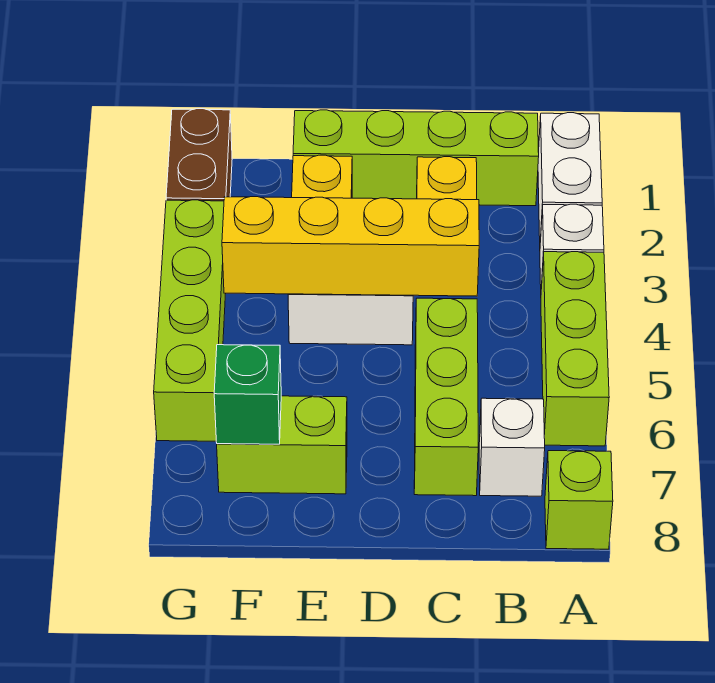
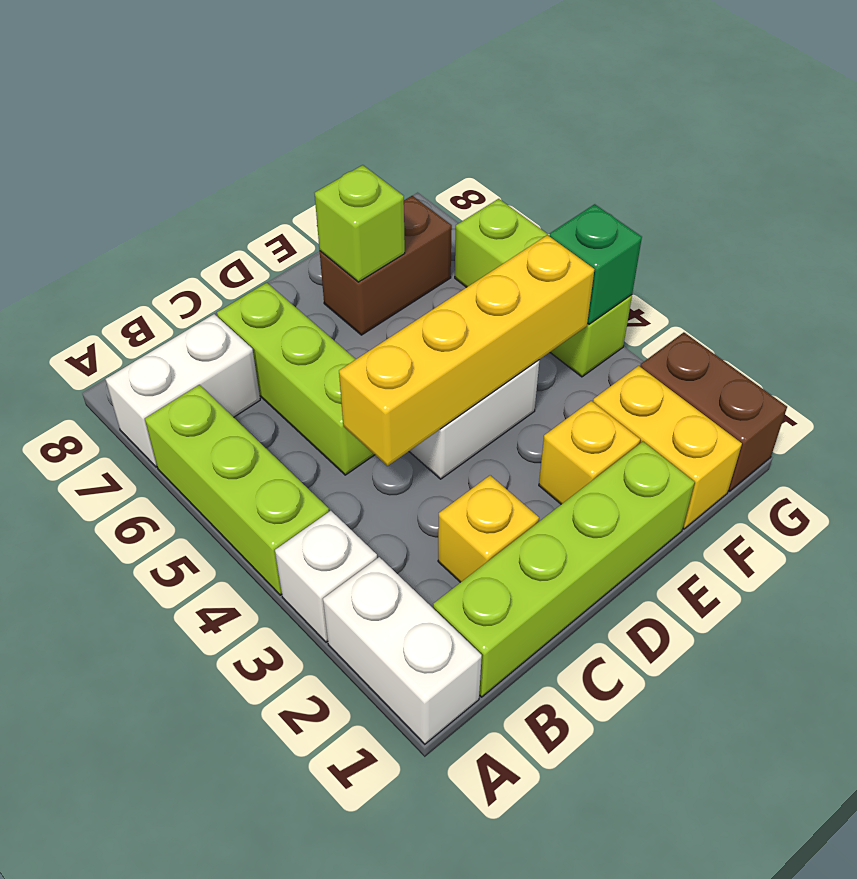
lime brick A8 level 1 -> lime brick E7 level 2
white brick B7 level 1 -> white brick A7:B7 level 1
lime brick E7:F7 level 1 -> brown brick E7:F7 level 1
none -> yellow brick F1:F2 level 1
green brick F7 level 2 -> green brick G4 level 2
lime brick G3:G6 level 1 -> lime brick G4:G6 level 1

